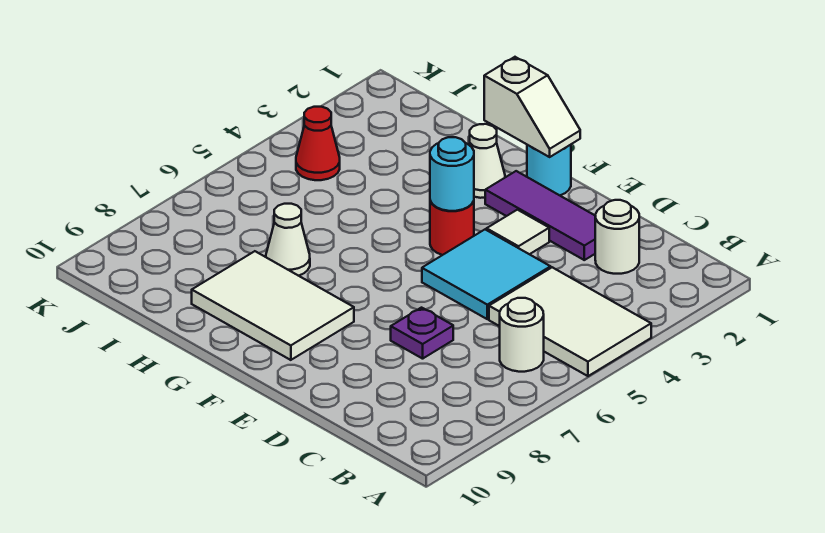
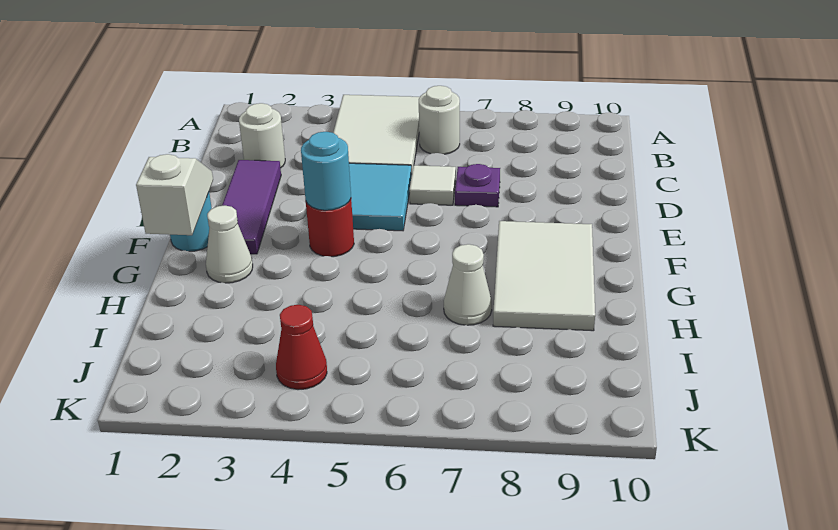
white tile E3 level 1 -> white tile D6 level 1

